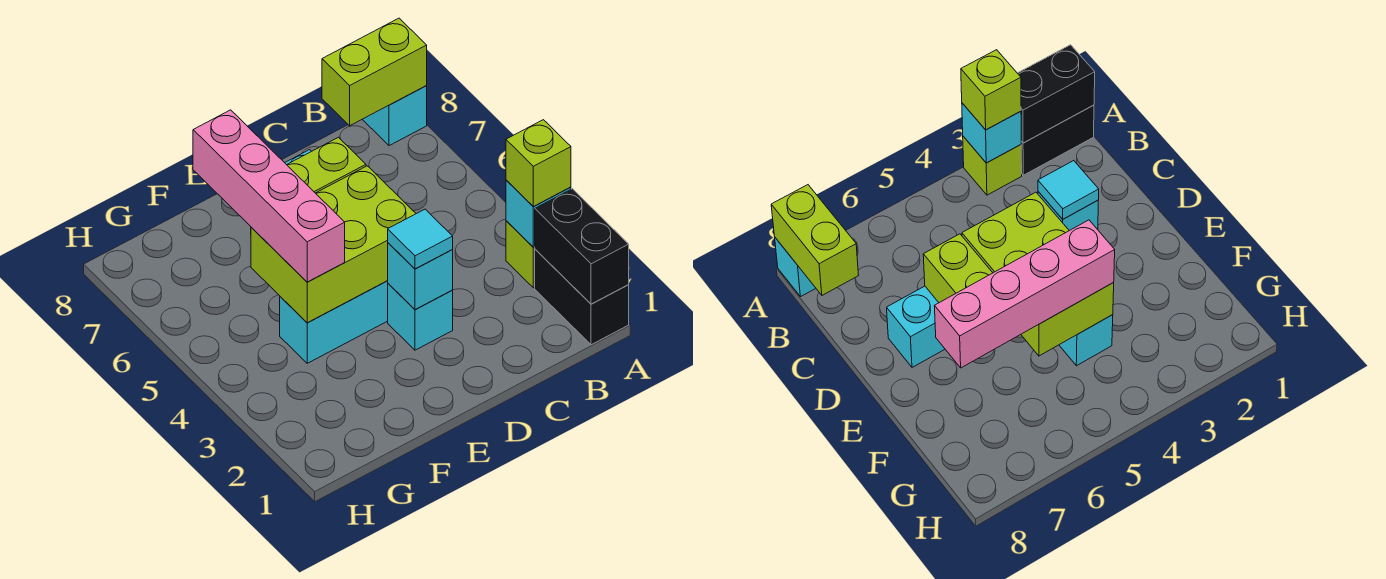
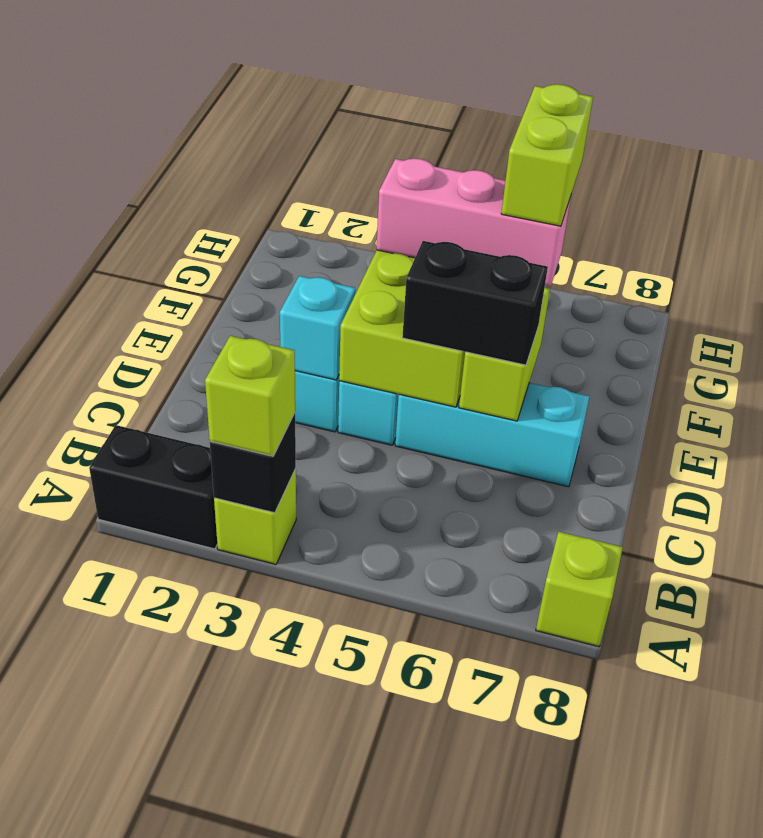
black brick A1:A2 level 2 -> black brick D5:D6 level 3
cyan brick A3 level 2 -> black brick A3 level 2
cyan brick A8 level 1 -> lime brick A8 level 1
lime brick A8:B8 level 2 -> lime brick F6:G6 level 4
cyan tile D3 level 3 -> none
pink brick F4:F7 level 3 -> pink brick F4:F6 level 3

